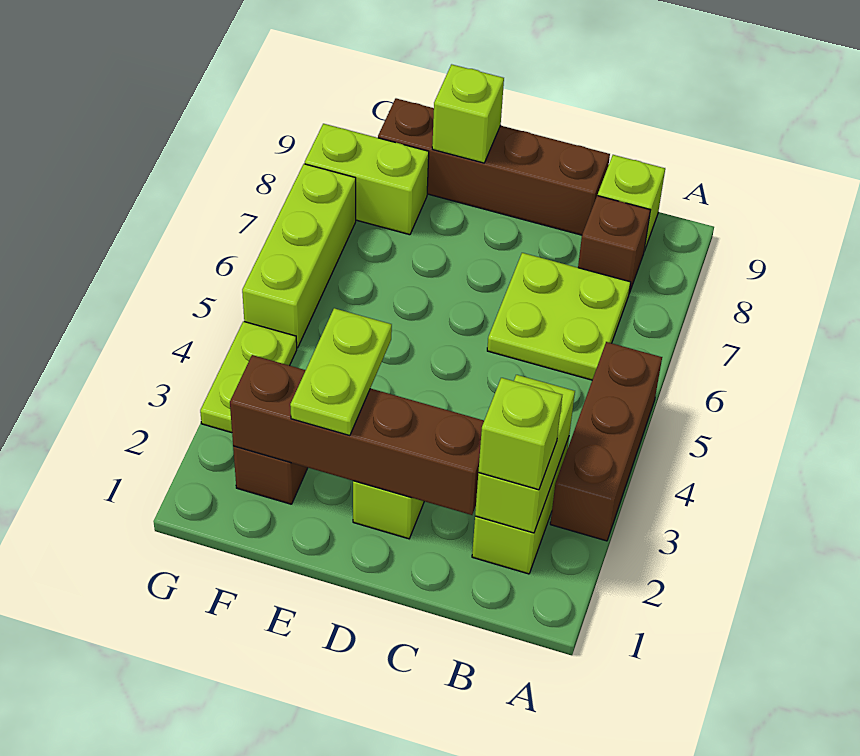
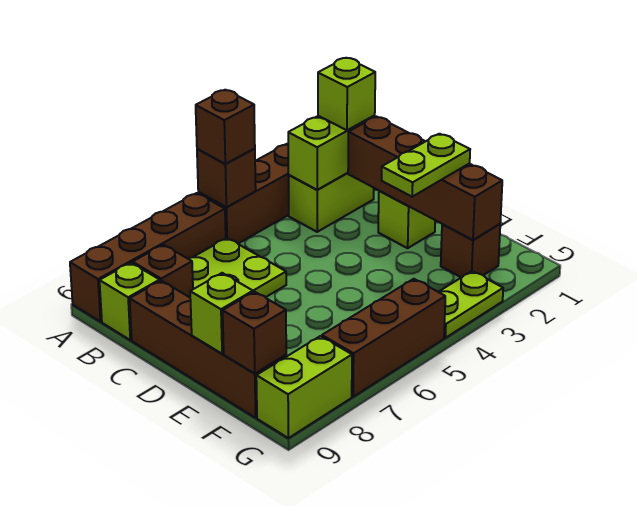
none -> brown brick A5 level 2
none -> brown brick A5 level 3
none -> brown brick A6:A9 level 1
lime brick F8:G8 level 1 -> lime brick G8:G9 level 1
none -> brown brick F9 level 2
lime brick G5:G7 level 1 -> brown brick G5:G7 level 1

